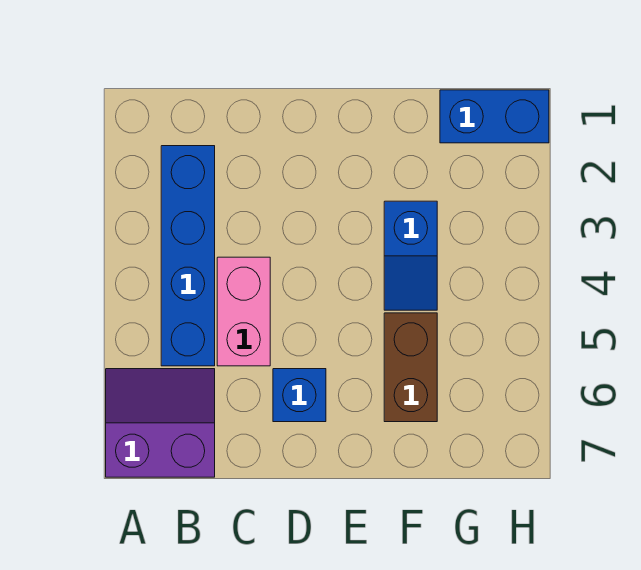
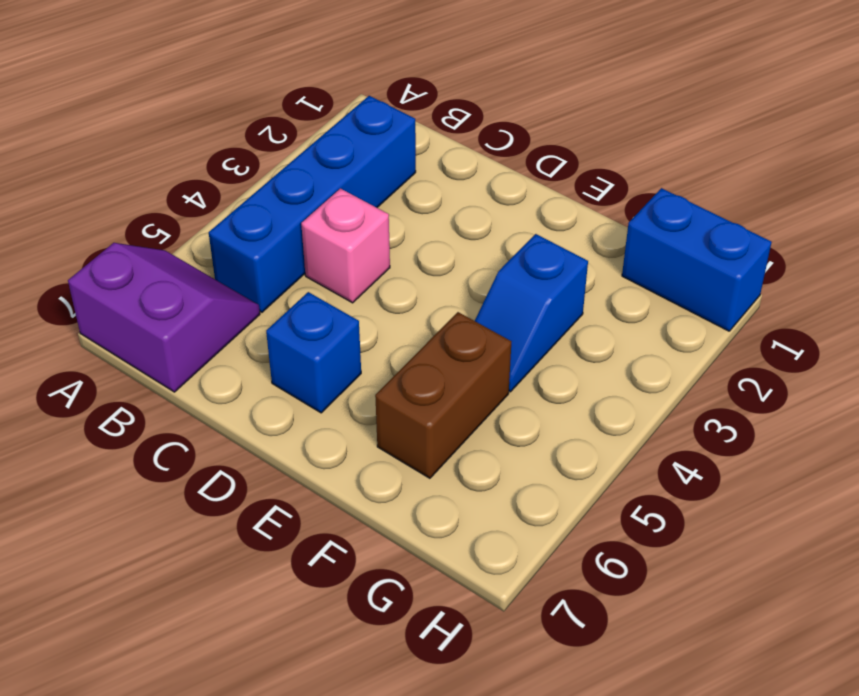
pink brick C4:C5 level 1 -> pink brick C4 level 1

